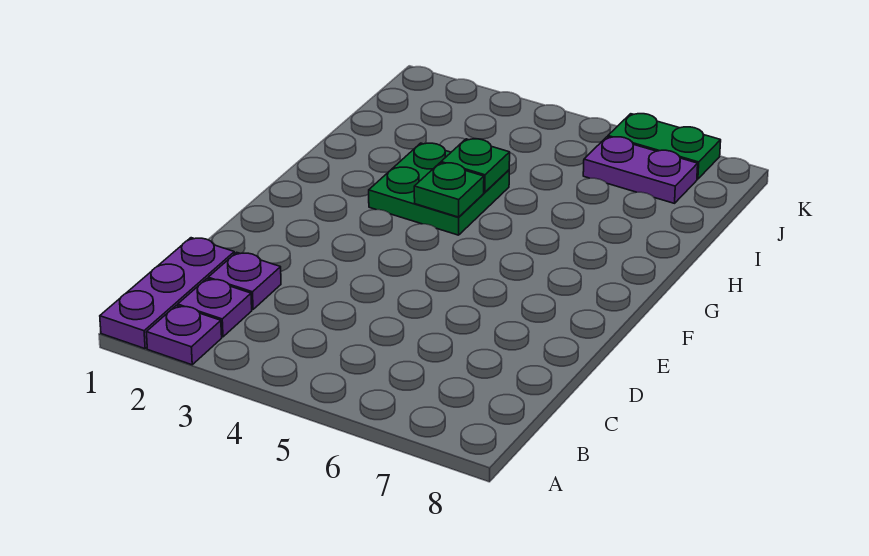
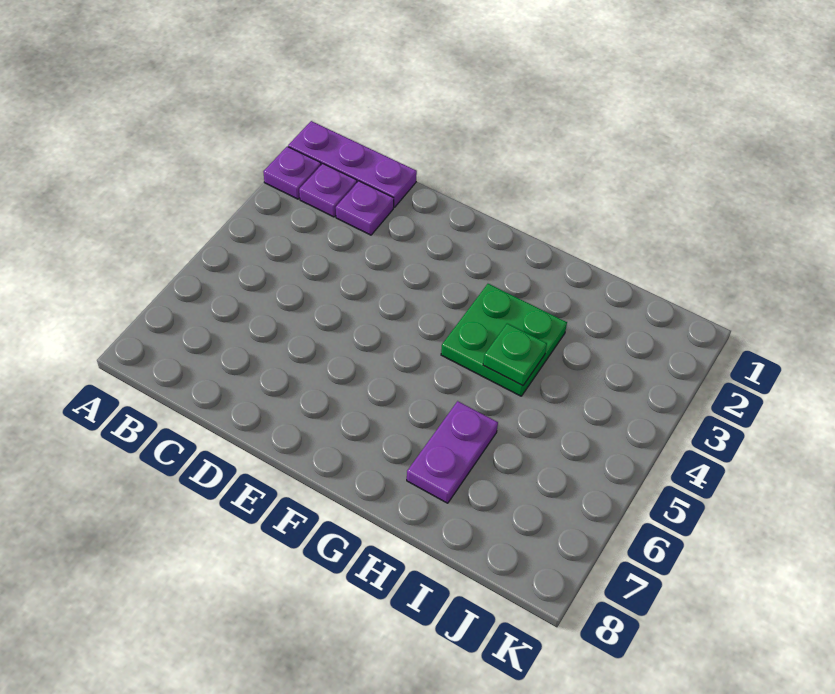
green plate G4 level 2 -> none
purple plate J6:J7 level 1 -> purple plate H6:H7 level 1
green plate K6:K7 level 1 -> none

